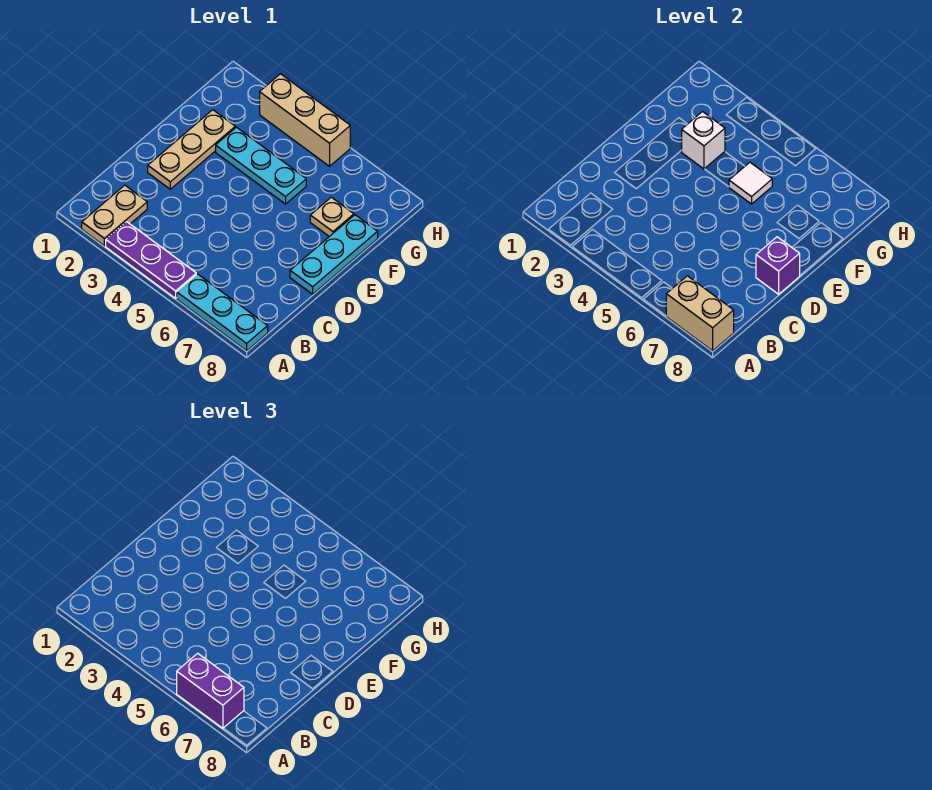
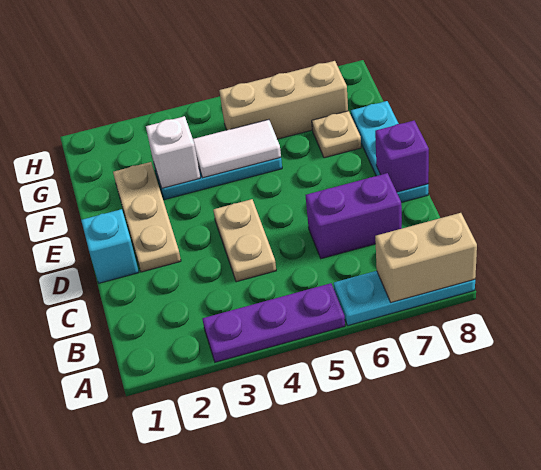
tan plate A2:B2 level 1 -> tan plate C4:D4 level 1
purple brick A6:A7 level 3 -> purple brick C6:C7 level 1
none -> cyan brick D1 level 1
white tile F5 level 2 -> white tile F4:F5 level 2
tan brick H3:H5 level 1 -> tan brick G5:G7 level 1

